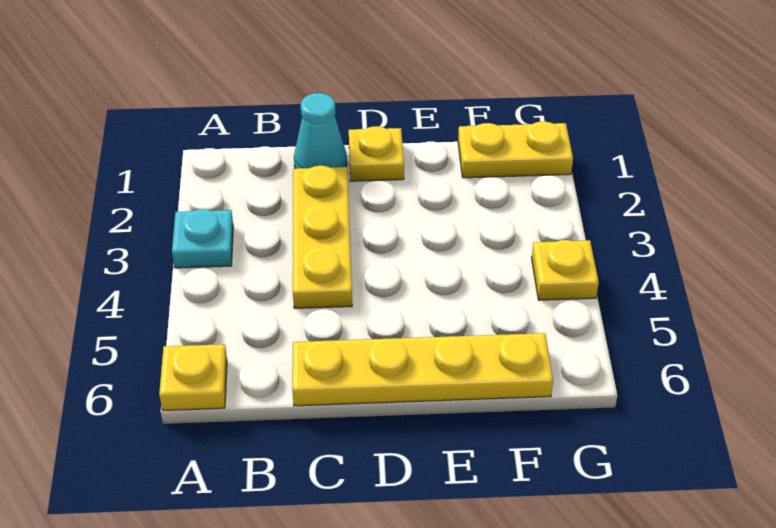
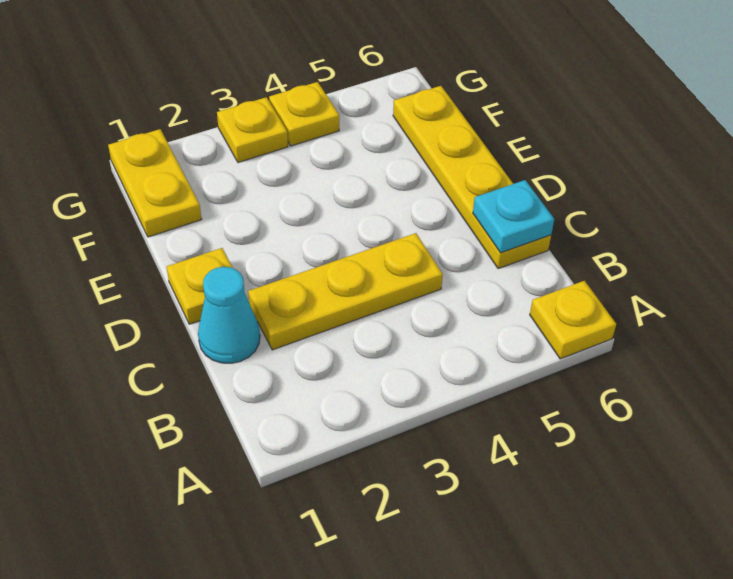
cyan plate A3 level 1 -> cyan plate C6 level 2
none -> yellow plate G3 level 1

